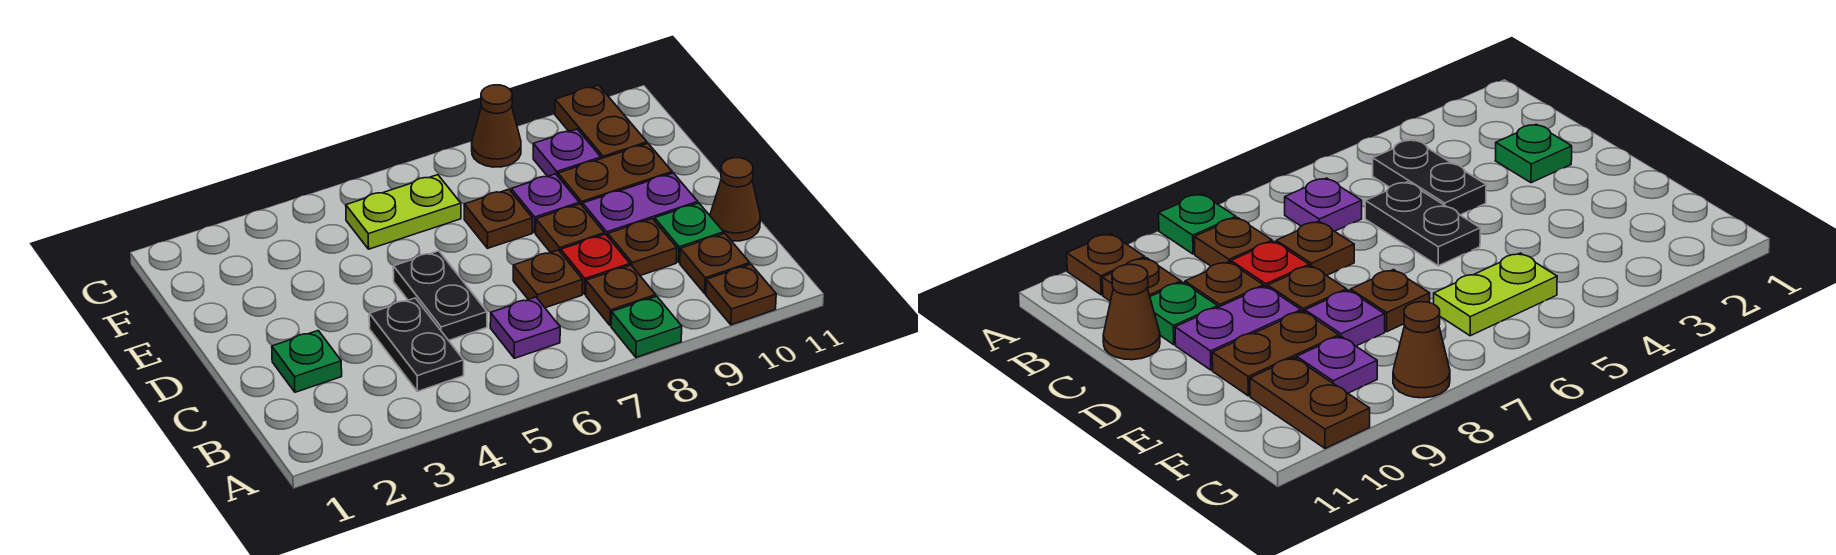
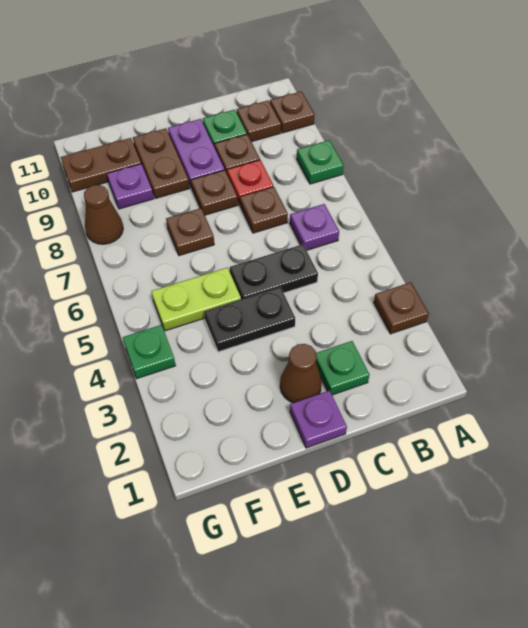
black plate B4:C4 level 1 -> black plate D4:E4 level 1
brown plate B8 level 1 -> brown plate A3 level 1
brown cone C11 level 1 -> brown cone D2 level 1
purple plate E8 level 1 -> purple plate D1 level 1
lime plate F5:F6 level 1 -> lime plate E5:F5 level 1
none -> green plate G4 level 1

